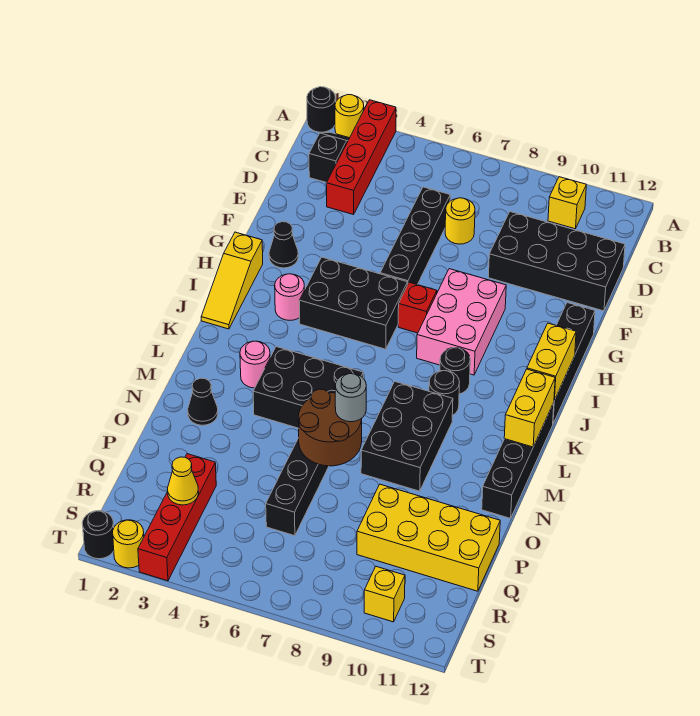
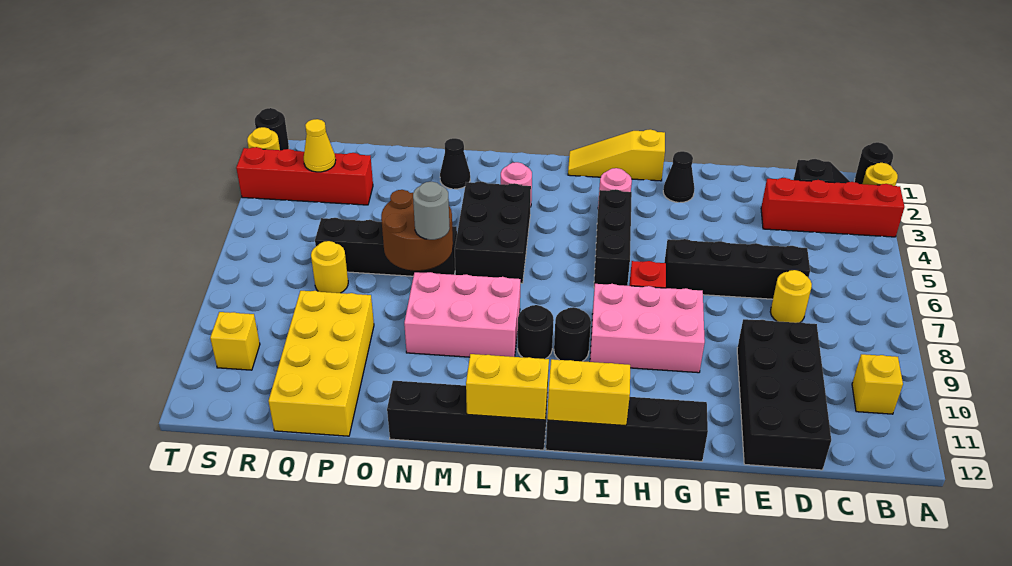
black brick H4:I6 level 1 -> black brick I4:I6 level 1
black brick L8:N9 level 1 -> pink brick L8:N9 level 1
none -> yellow round brick Q7 level 1

